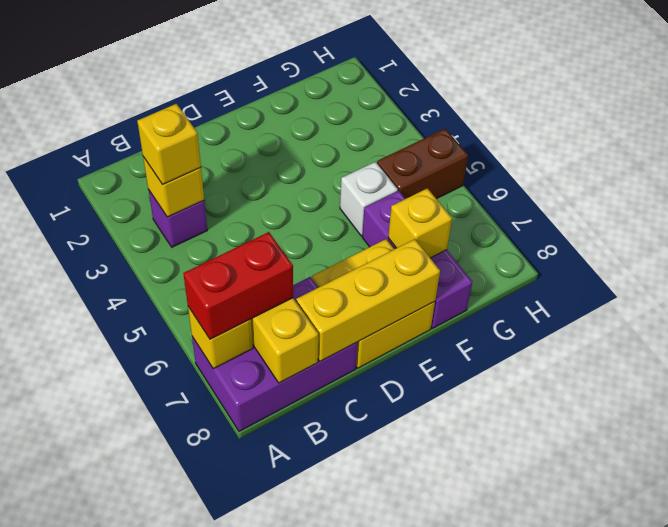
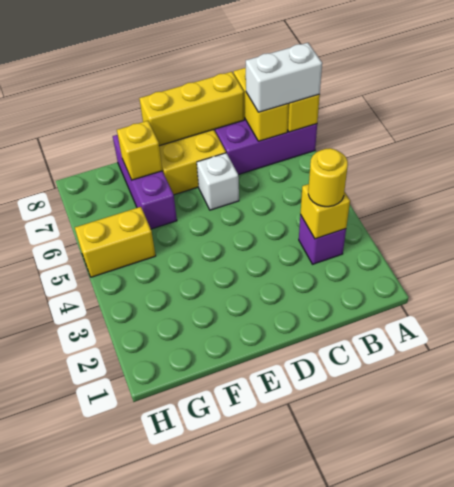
red brick A7:B7 level 3 -> white brick A7:B7 level 3
yellow brick B3 level 3 -> yellow round brick B3 level 3
white brick F5 level 1 -> white brick D6 level 1
brown brick G5:H5 level 1 -> yellow brick G5:H5 level 1

